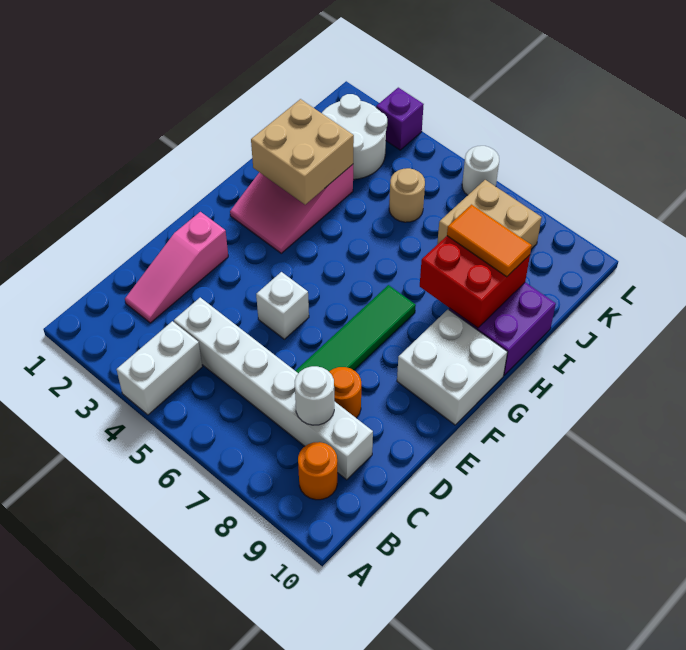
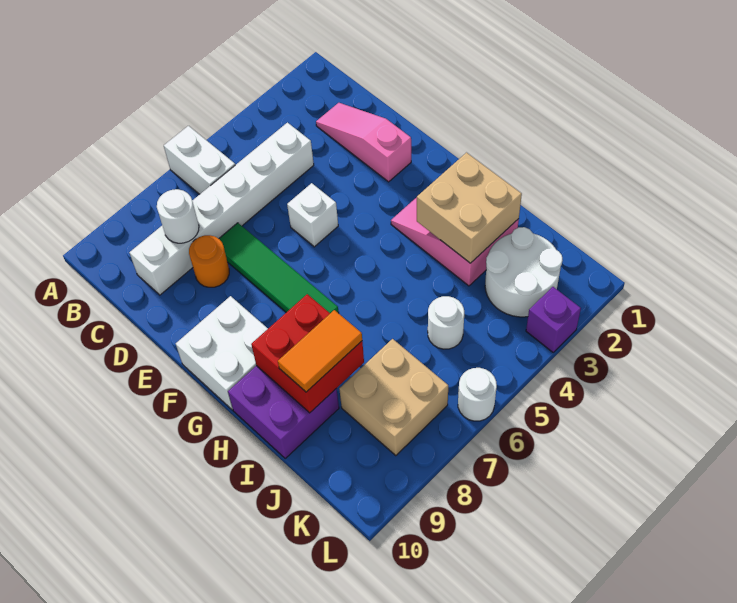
white brick A4:B4 level 1 -> white brick A6:B6 level 1
orange round brick B9 level 1 -> none
tan round brick J5 level 1 -> white round brick J5 level 1

